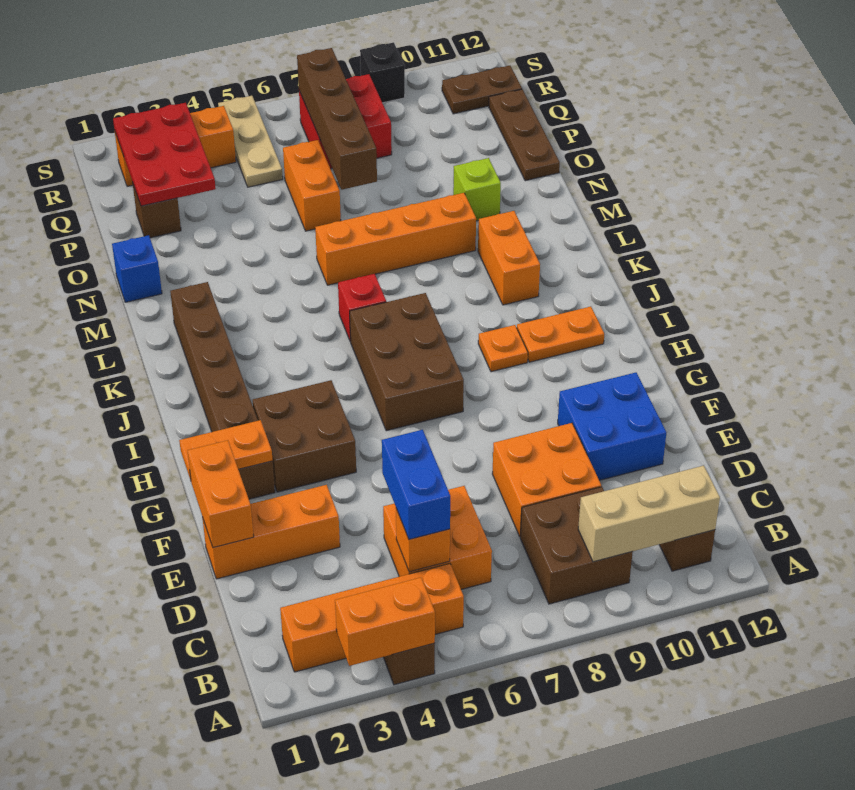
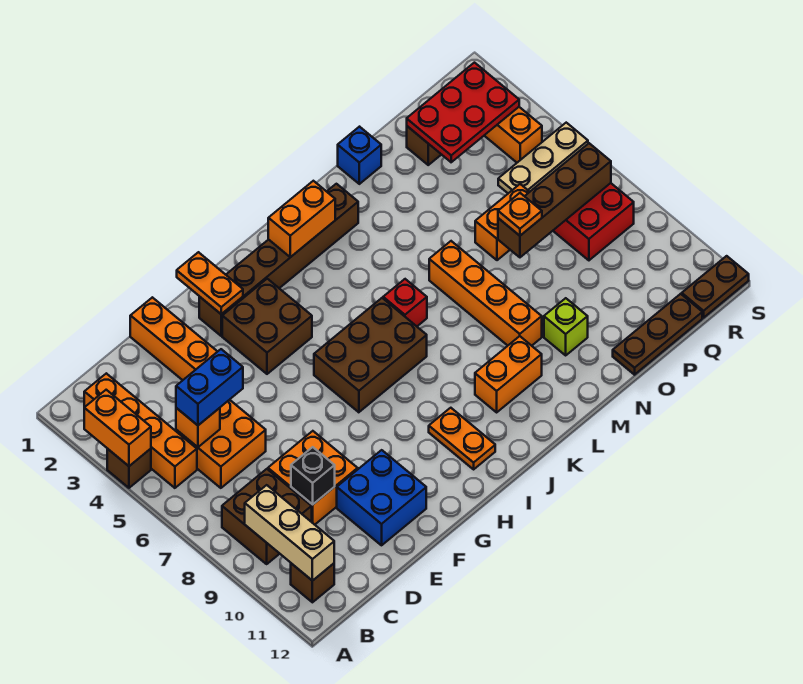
orange brick E1:F1 level 2 -> orange brick J2:K2 level 2
orange plate I9 level 1 -> orange plate O7 level 3
brown plate R11:R12 level 1 -> brown plate R12:S12 level 1
black brick S9 level 1 -> black brick D9 level 2

